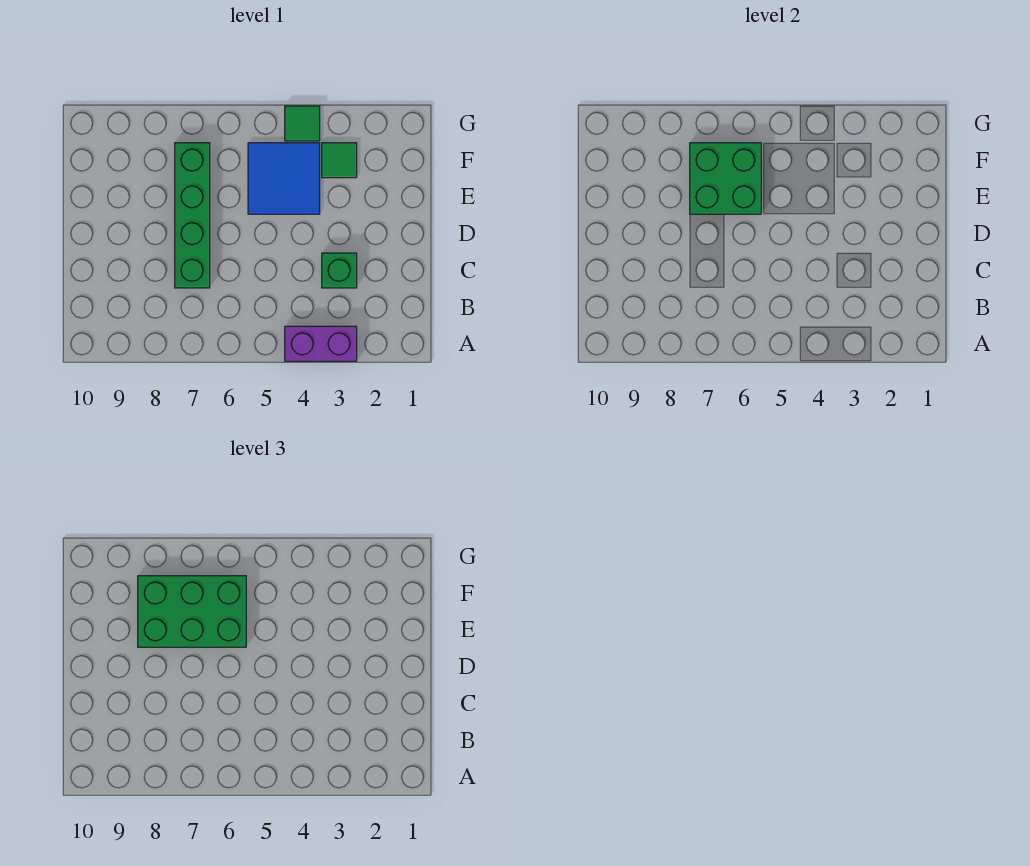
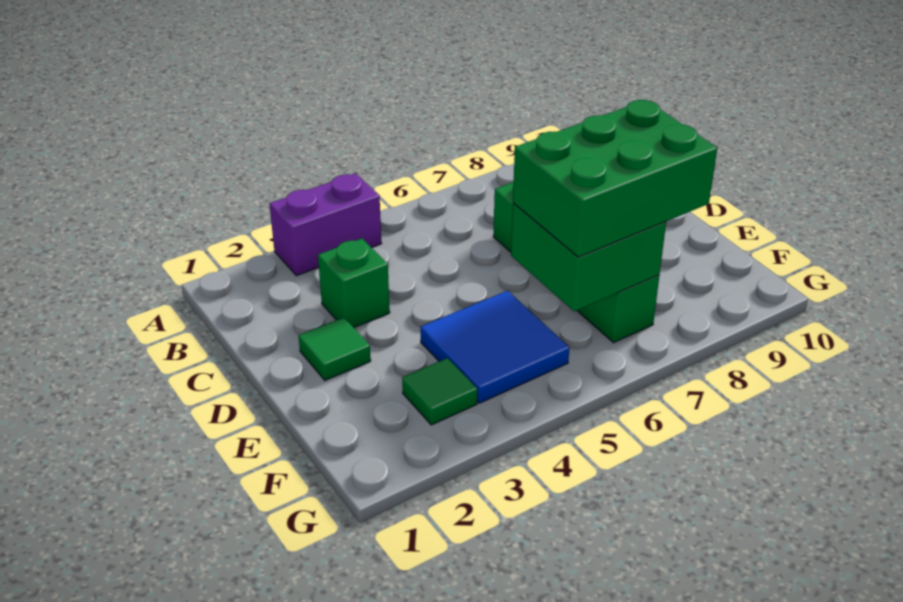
green tile G4 level 1 -> green tile D2 level 1

